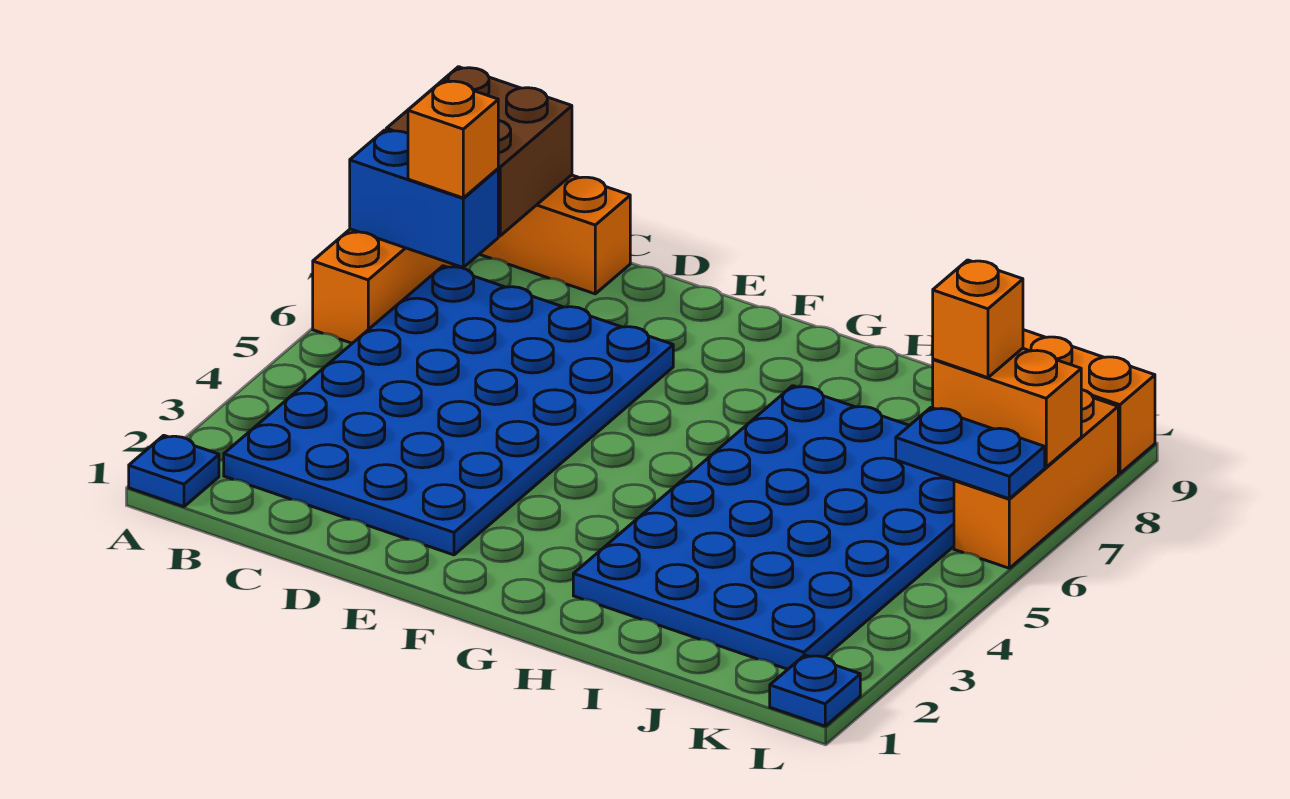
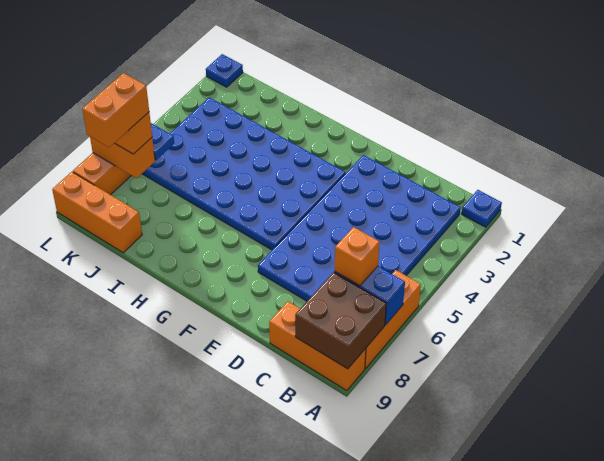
blue plate H2:K7 level 1 -> blue plate F3:K6 level 1
none -> orange brick K7:K8 level 4

